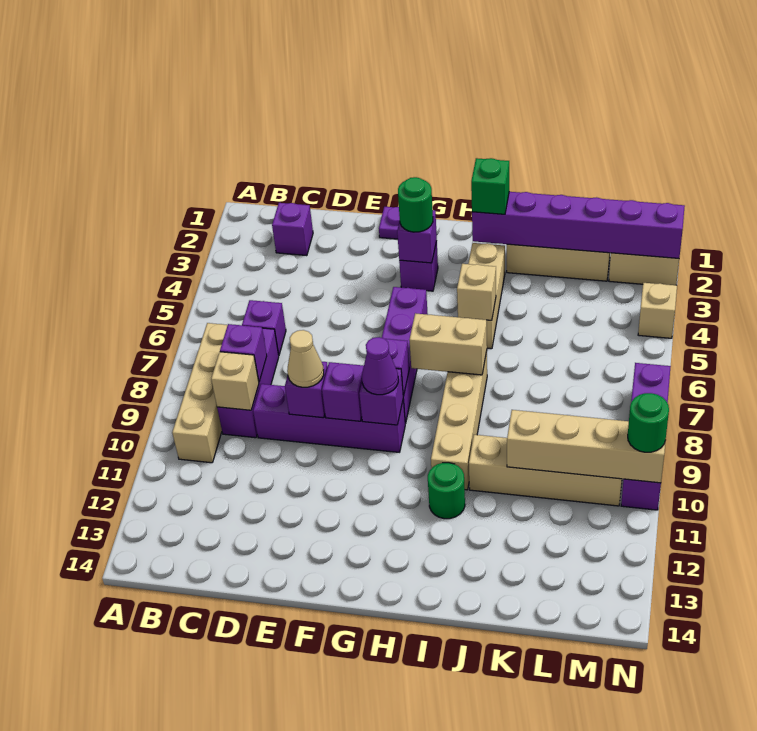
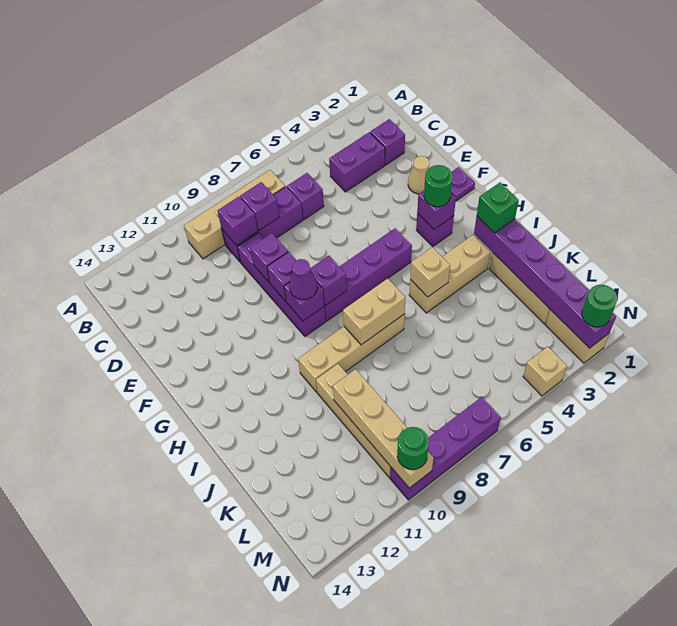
none -> purple brick C3:C4 level 1
tan brick C9 level 2 -> purple brick C9 level 2
tan cone E9 level 3 -> tan cone E2 level 1
tan brick H7:I7 level 2 -> tan brick I7:I8 level 2
green round brick I11 level 1 -> green round brick N2 level 3

